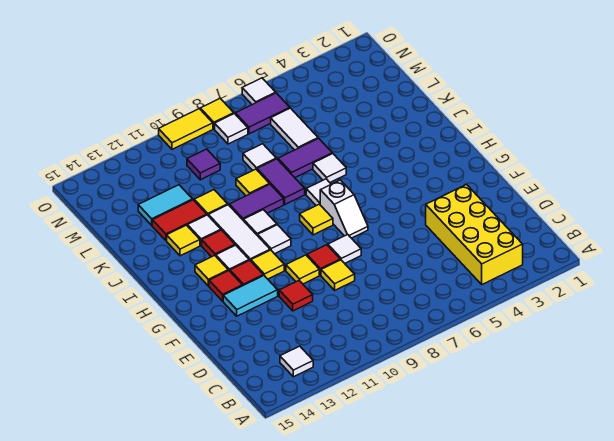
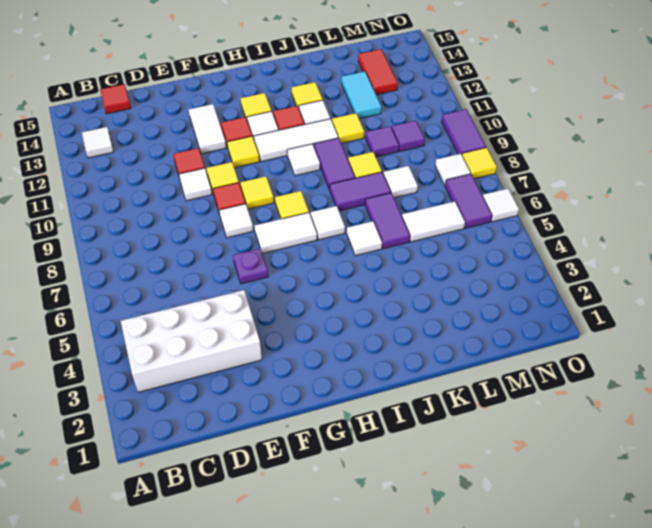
yellow brick B3:E4 level 1 -> white brick B3:E4 level 1
yellow tile E9 level 1 -> yellow tile G9 level 1
none -> purple plate F6 level 1
cyan tile F12:F13 level 1 -> white tile F12:F13 level 1
white slope G7:H7 level 1 top H -> white tile G7:H7 level 1
red tile G13 level 1 -> red tile C15 level 1
white tile H10 level 1 -> white tile E10 level 1
red tile K12:K13 level 1 -> red tile M13:M14 level 1
none -> purple tile L10 level 1
yellow tile O9:O10 level 1 -> purple tile O9:O10 level 1

